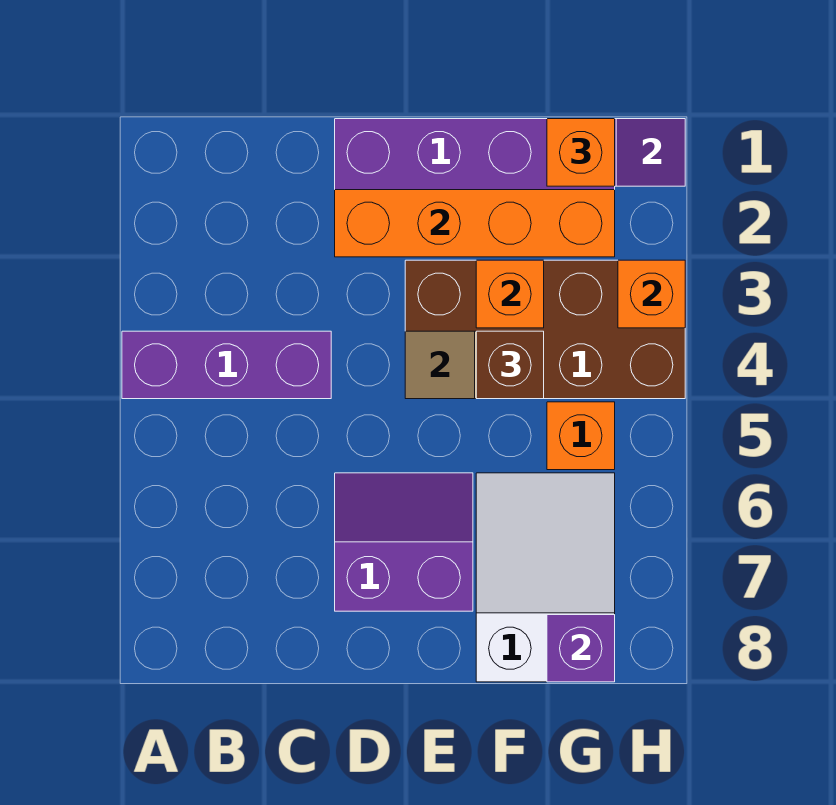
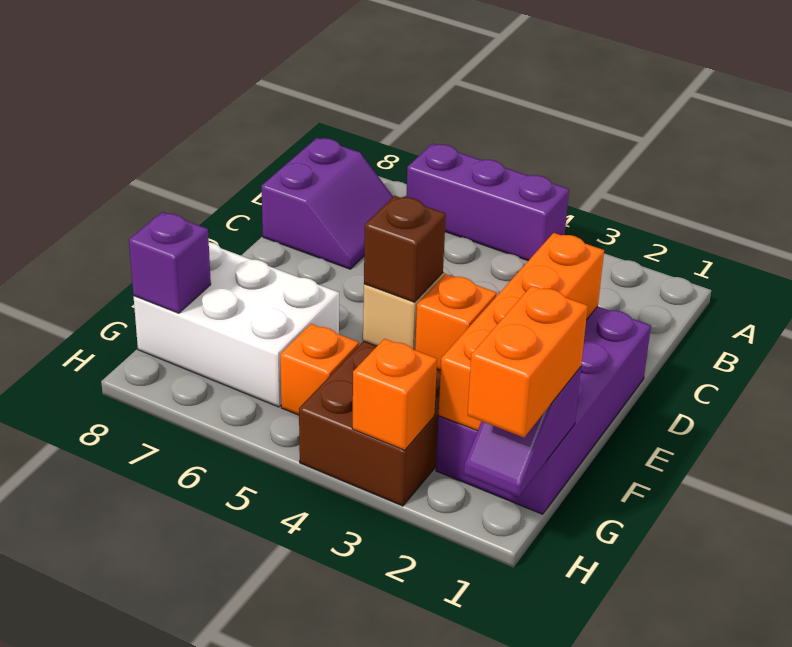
purple brick A4:C4 level 1 -> purple brick A4:A6 level 1
purple slope D6:E7 level 1 top 7 -> purple slope B7:C8 level 1 top 8
white slope F6:G8 level 1 top 8 -> white brick F6:G8 level 1
orange brick G1 level 3 -> orange brick G1:H1 level 3

